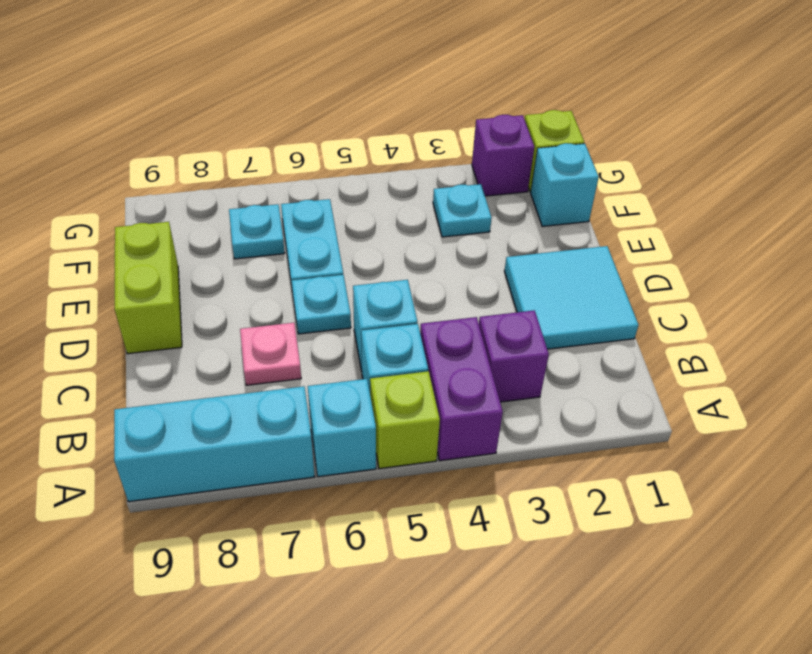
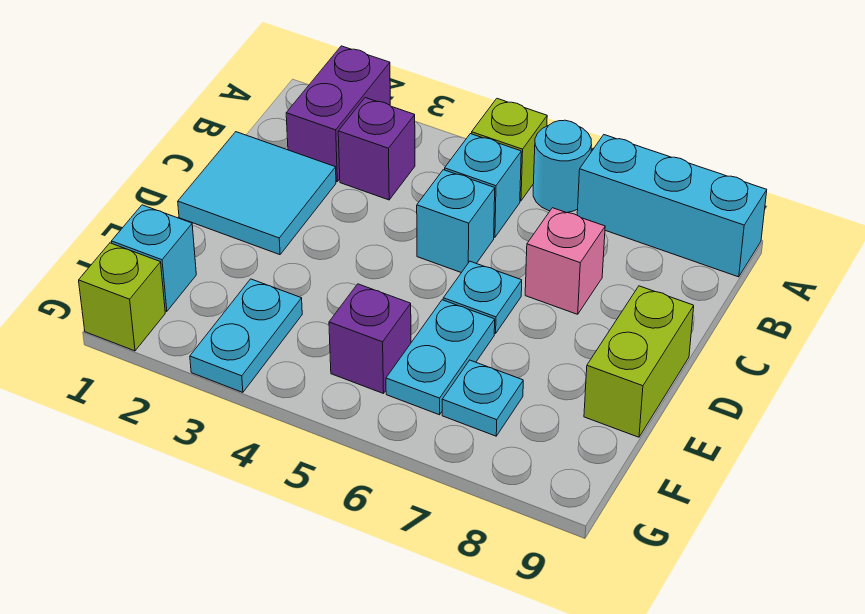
purple brick A4:B4 level 1 -> purple brick A2:B2 level 1
cyan brick A6 level 1 -> cyan round brick A6 level 1
pink plate C7 level 1 -> pink brick C7 level 1
cyan plate F3 level 1 -> cyan plate F3:G3 level 1
purple brick G2 level 1 -> purple brick F5 level 1

